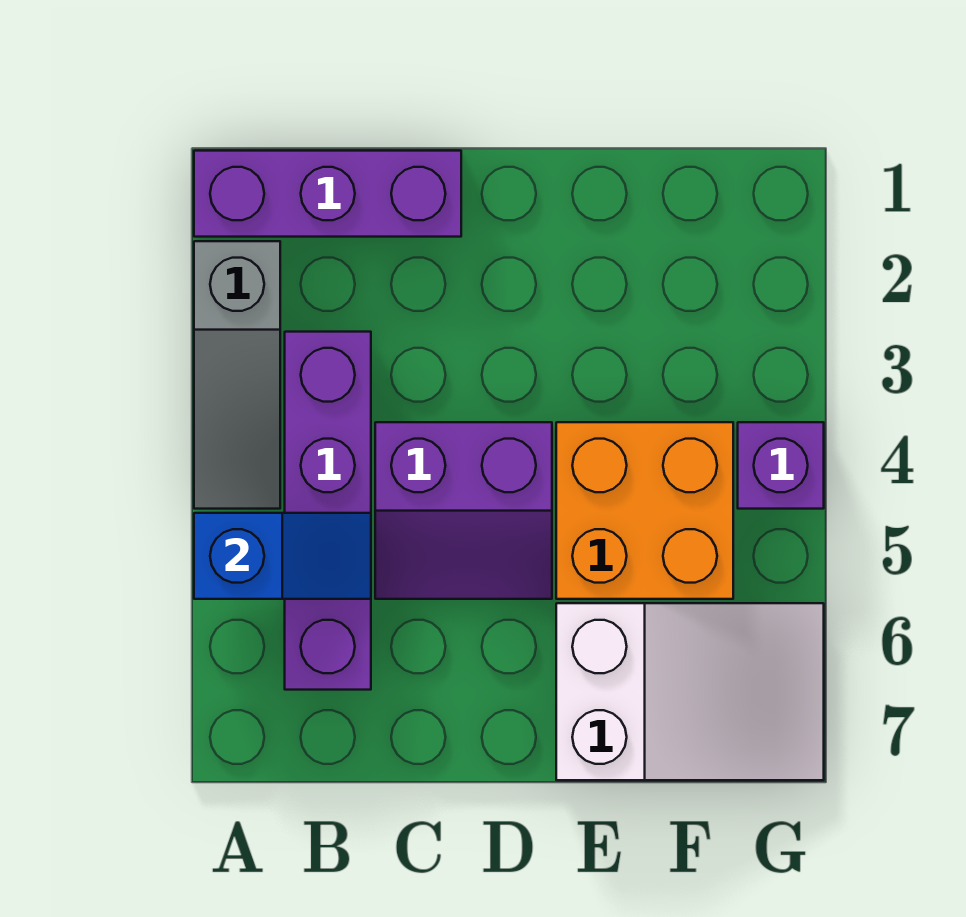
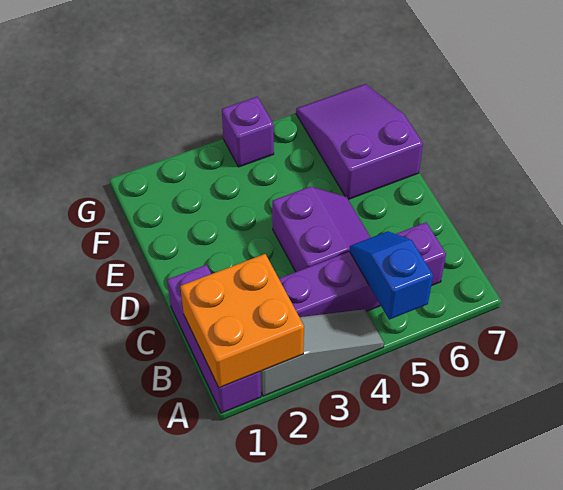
orange brick E4:F5 level 1 -> orange brick A1:B2 level 2
white slope E6:G7 level 1 top E -> purple slope E6:G7 level 1 top E

